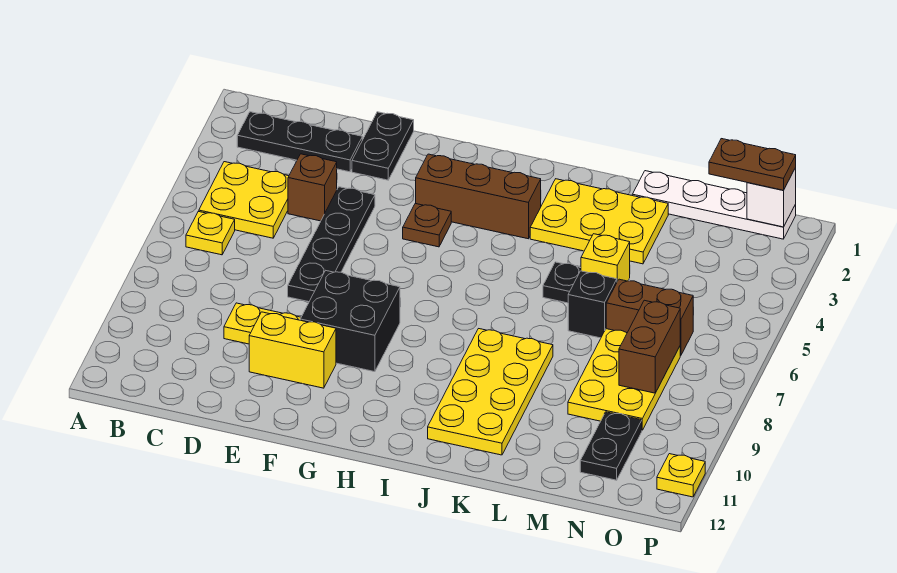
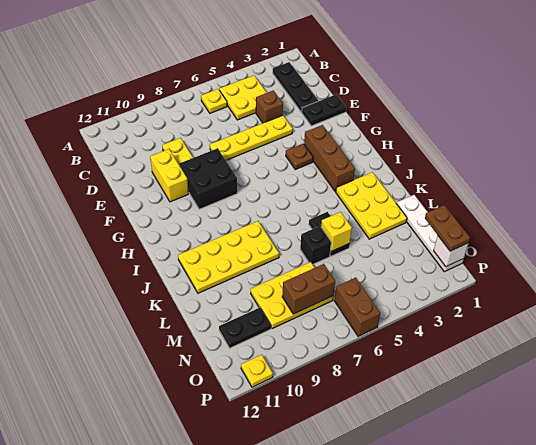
black plate E4:E7 level 1 -> yellow plate E4:E7 level 1
brown brick M6:N6 level 1 -> brown brick O6:P6 level 1

